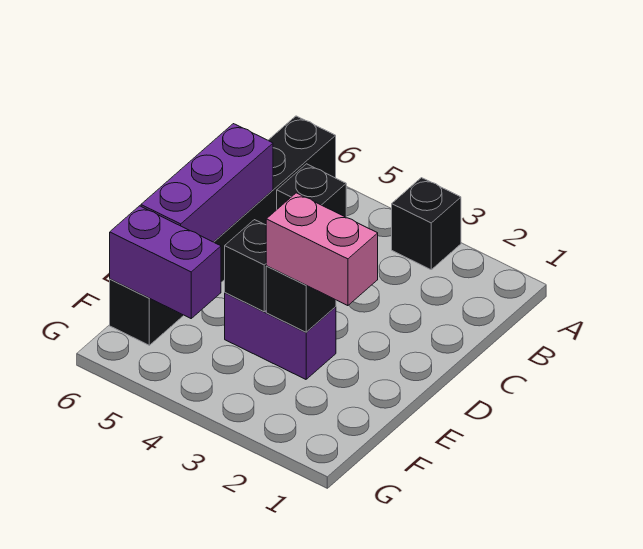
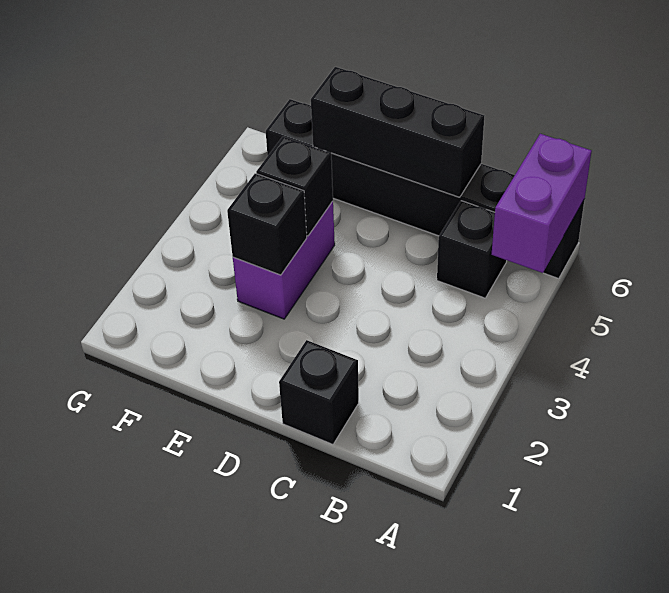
black brick A3 level 1 -> black brick C1 level 1
purple brick C6:E6 level 2 -> black brick C6:E6 level 2
pink brick E2:E3 level 3 -> none
purple brick F5:F6 level 2 -> purple brick A5:A6 level 2

